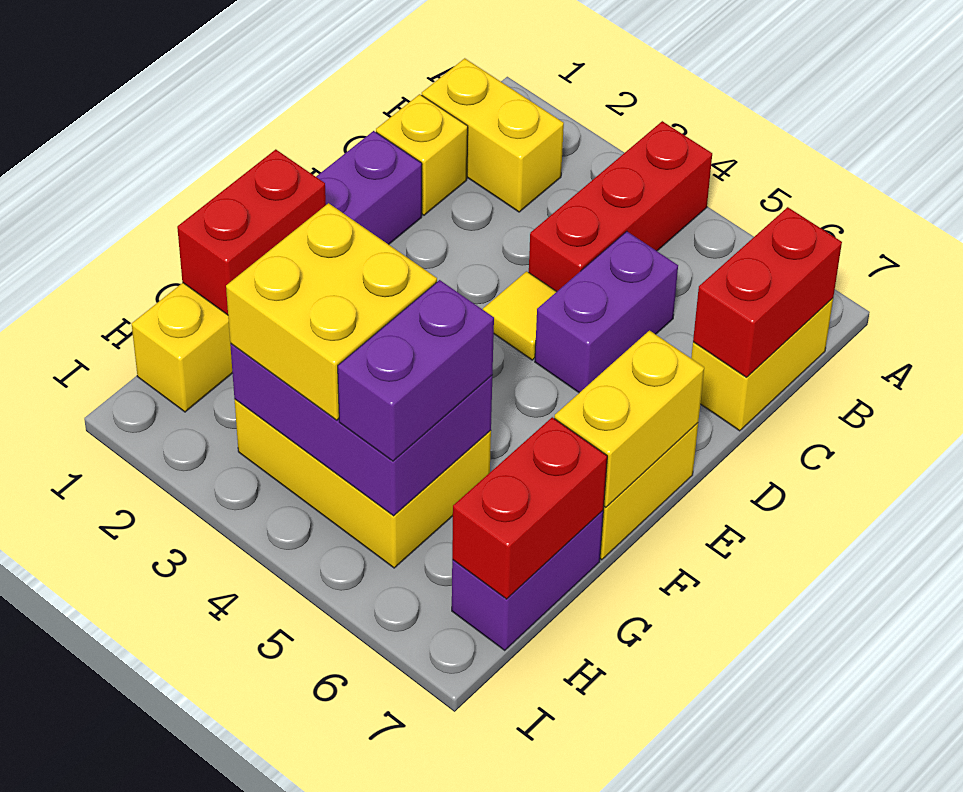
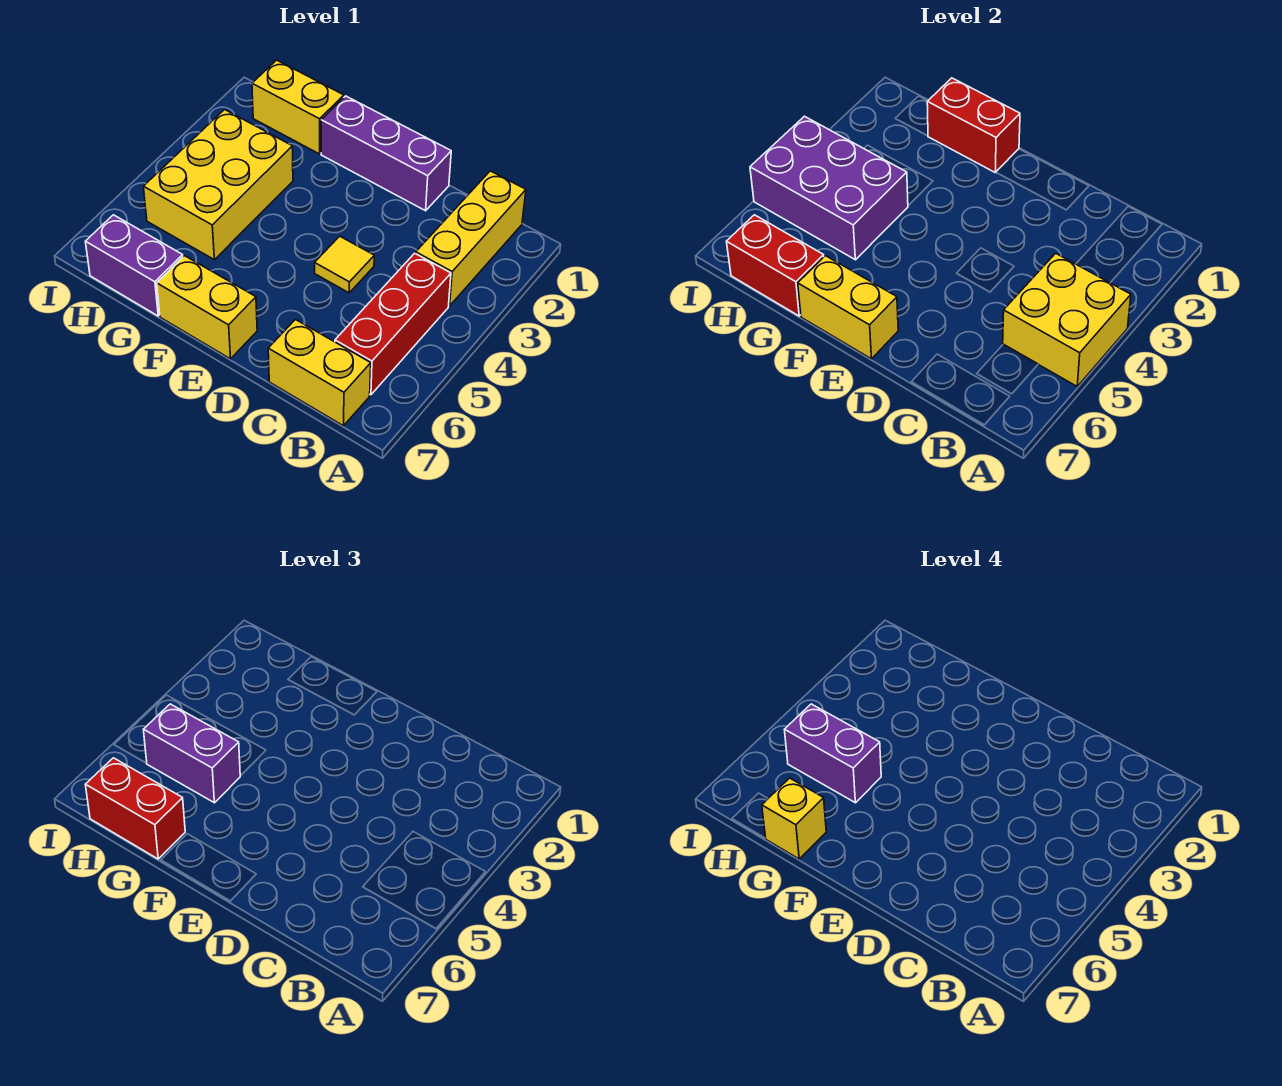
red brick A4:C4 level 1 -> red brick B4:B6 level 1
yellow brick B1:B2 level 1 -> yellow brick B1:B3 level 1
red brick B7:C7 level 2 -> red brick G7:H7 level 3
yellow brick C1 level 1 -> yellow brick G7 level 4
purple brick C5:D5 level 1 -> purple brick G5:H5 level 4
purple brick G3:H5 level 2 -> purple brick G4:I5 level 2
yellow brick G3:H4 level 3 -> yellow brick A4:B5 level 2

